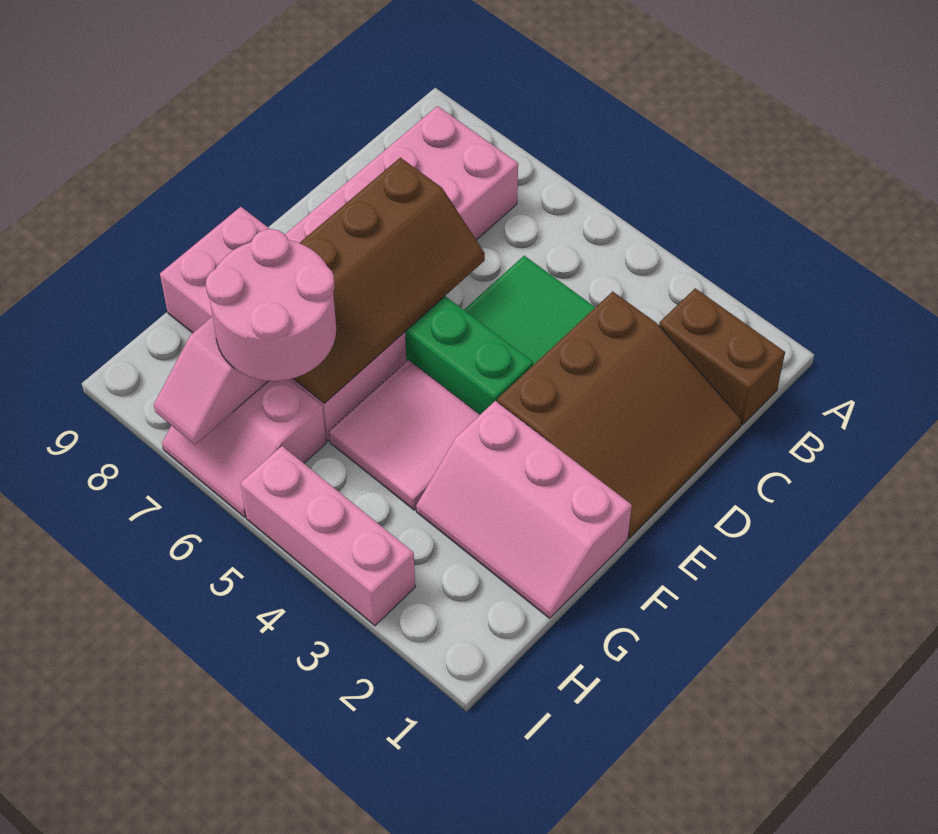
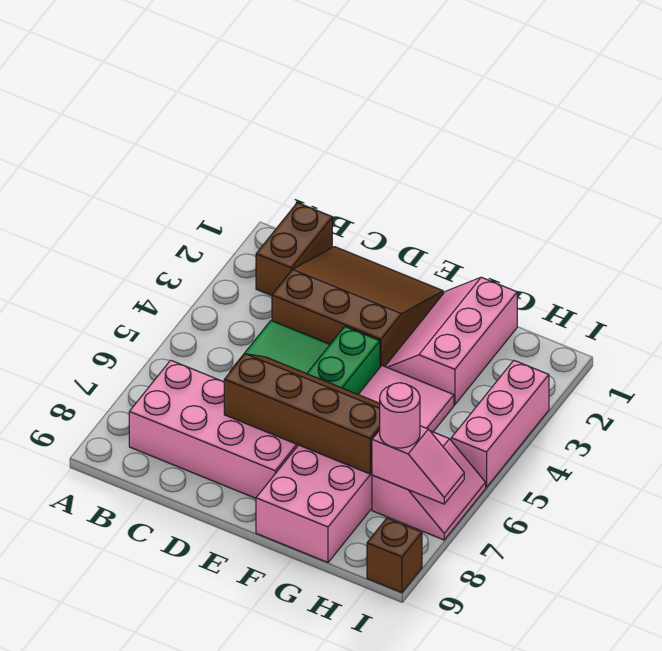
pink slope F1:G3 level 1 top F -> pink slope F1:G3 level 1 top G
pink round brick G6:H7 level 3 -> pink round brick H7 level 3
none -> brown brick I9 level 1

